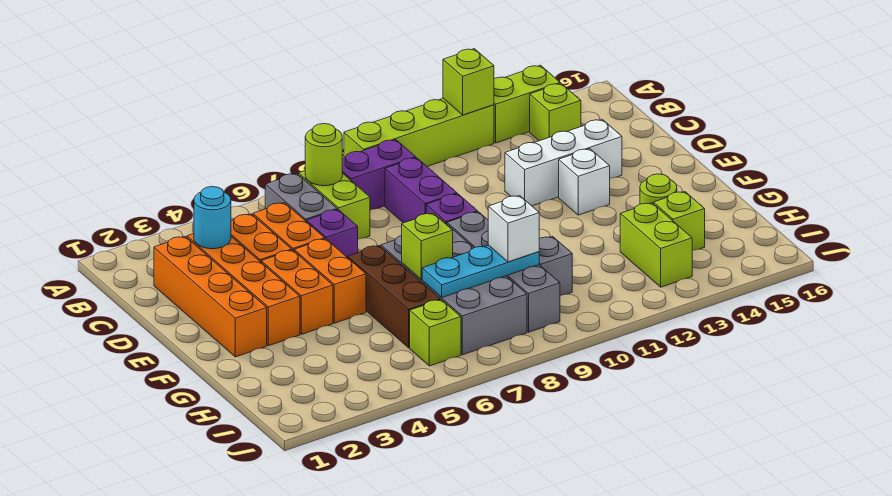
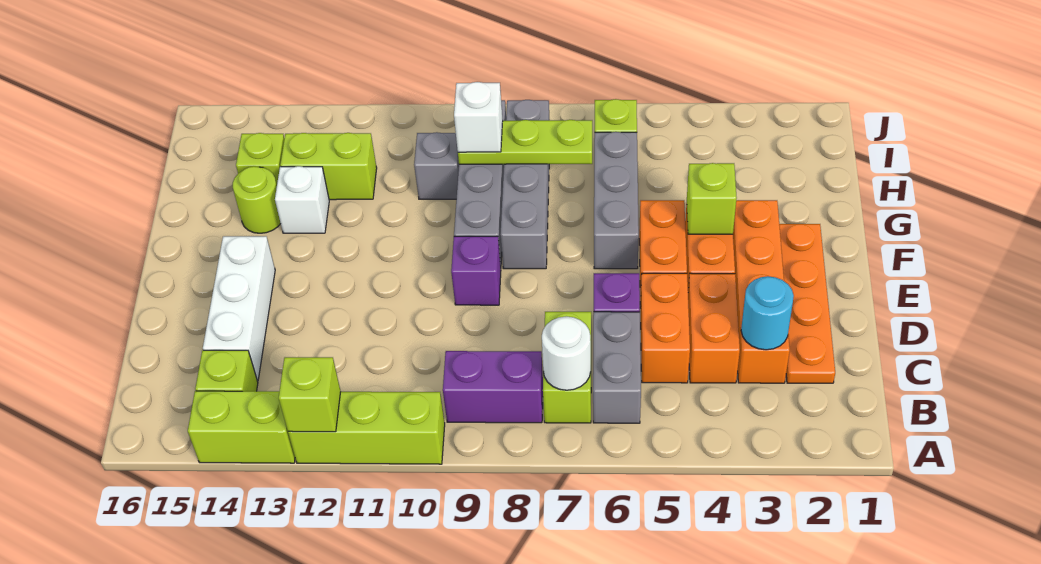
lime brick A9:A12 level 1 -> lime brick A10:A12 level 1
lime round brick B7 level 2 -> white round brick B7 level 2
orange brick C2:F2 level 1 -> orange plate C2:F2 level 1
purple brick C9:D9 level 1 -> none
white brick D12:D14 level 1 -> white brick C14:E14 level 1
white brick E13 level 1 -> white brick G13 level 1
brown brick F6:H6 level 1 -> grey brick F6:H6 level 1
grey brick F7:I8 level 1 -> grey brick F8:I8 level 1
lime brick G7 level 2 -> lime brick F4 level 2
cyan plate H7:H9 level 2 -> lime plate H7:H9 level 2
lime brick H13:I13 level 1 -> lime brick H12:H13 level 1

